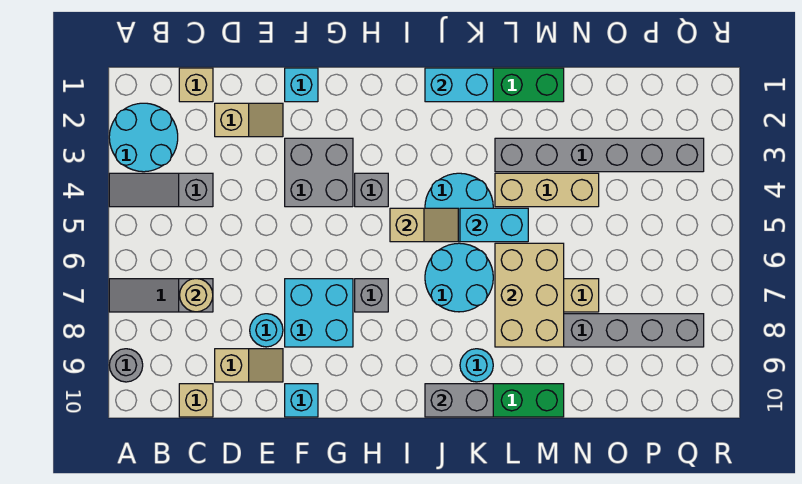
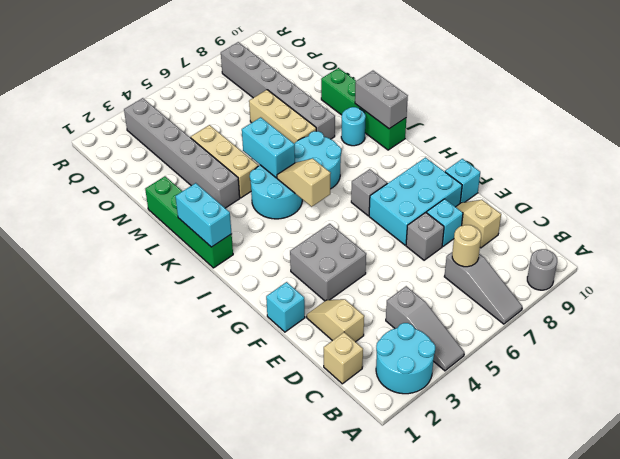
tan brick C10 level 1 -> none
cyan round brick E8 level 1 -> cyan brick E8 level 1
cyan brick F7:G8 level 1 -> cyan brick F7:G9 level 1
grey brick H4 level 1 -> grey brick E7 level 1
tan brick L6:M8 level 2 -> none

